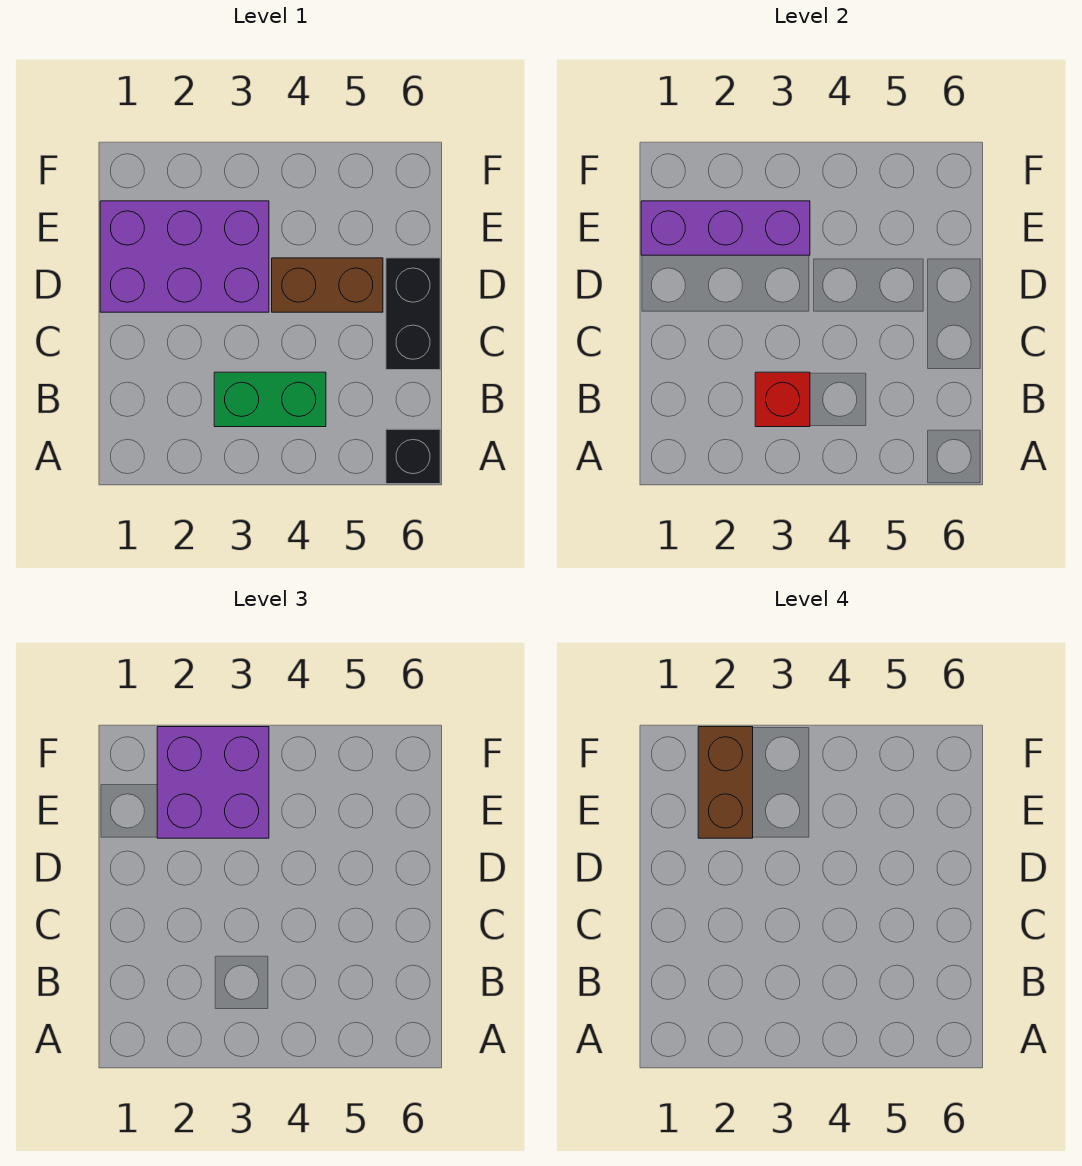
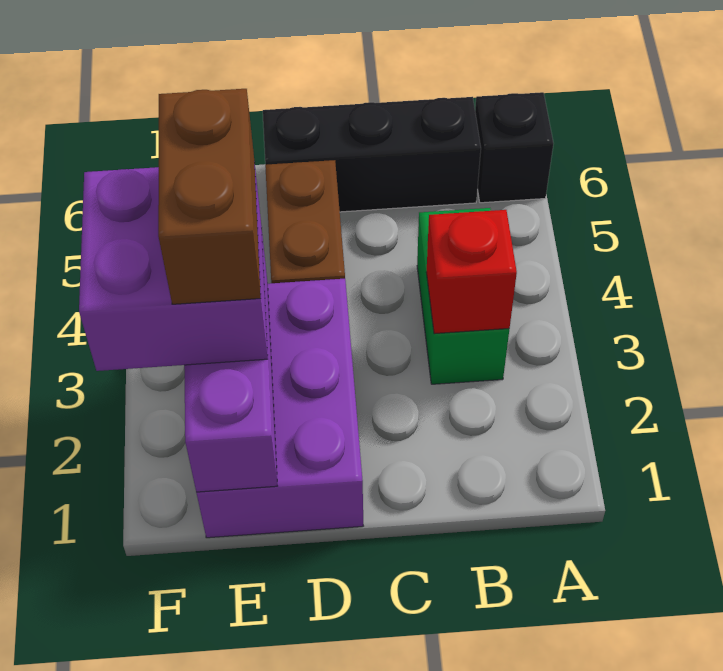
black brick C6:D6 level 1 -> black brick B6:D6 level 1
brown brick E2:F2 level 4 -> brown brick E2:E3 level 4

